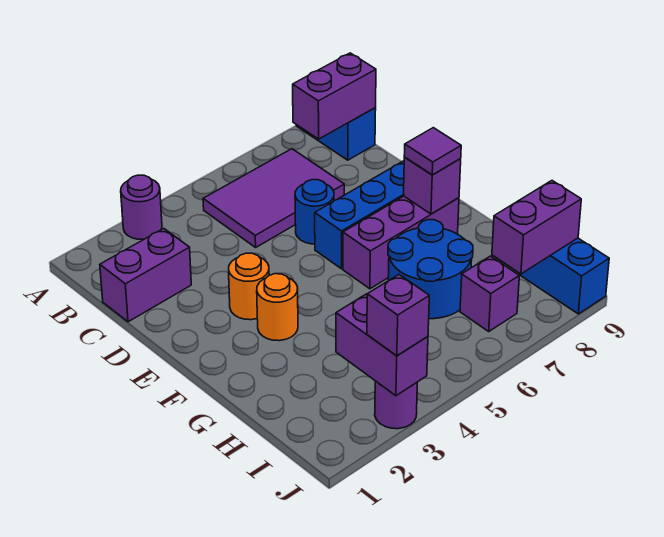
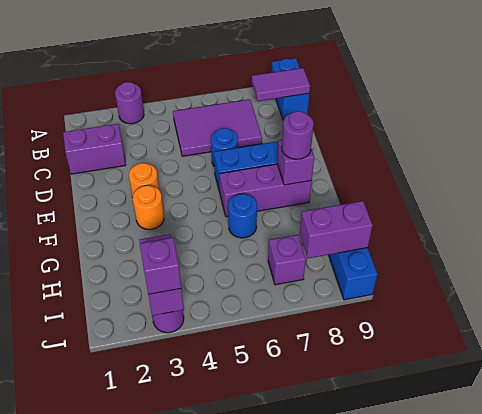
purple brick B8:B9 level 2 -> purple tile B8:B9 level 2
purple tile F8 level 3 -> purple round brick F8 level 3
blue round brick G6:H7 level 1 -> blue round brick G6 level 1

